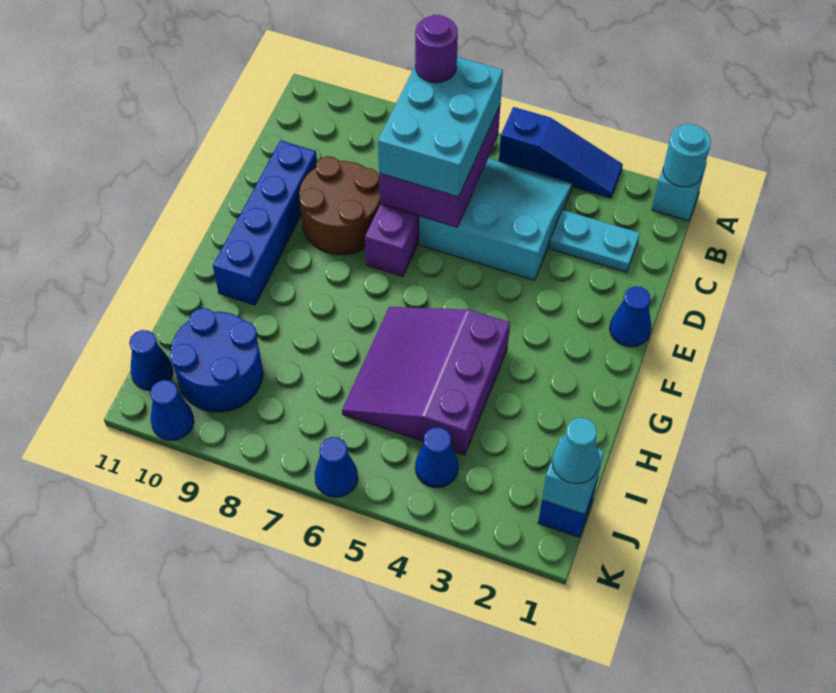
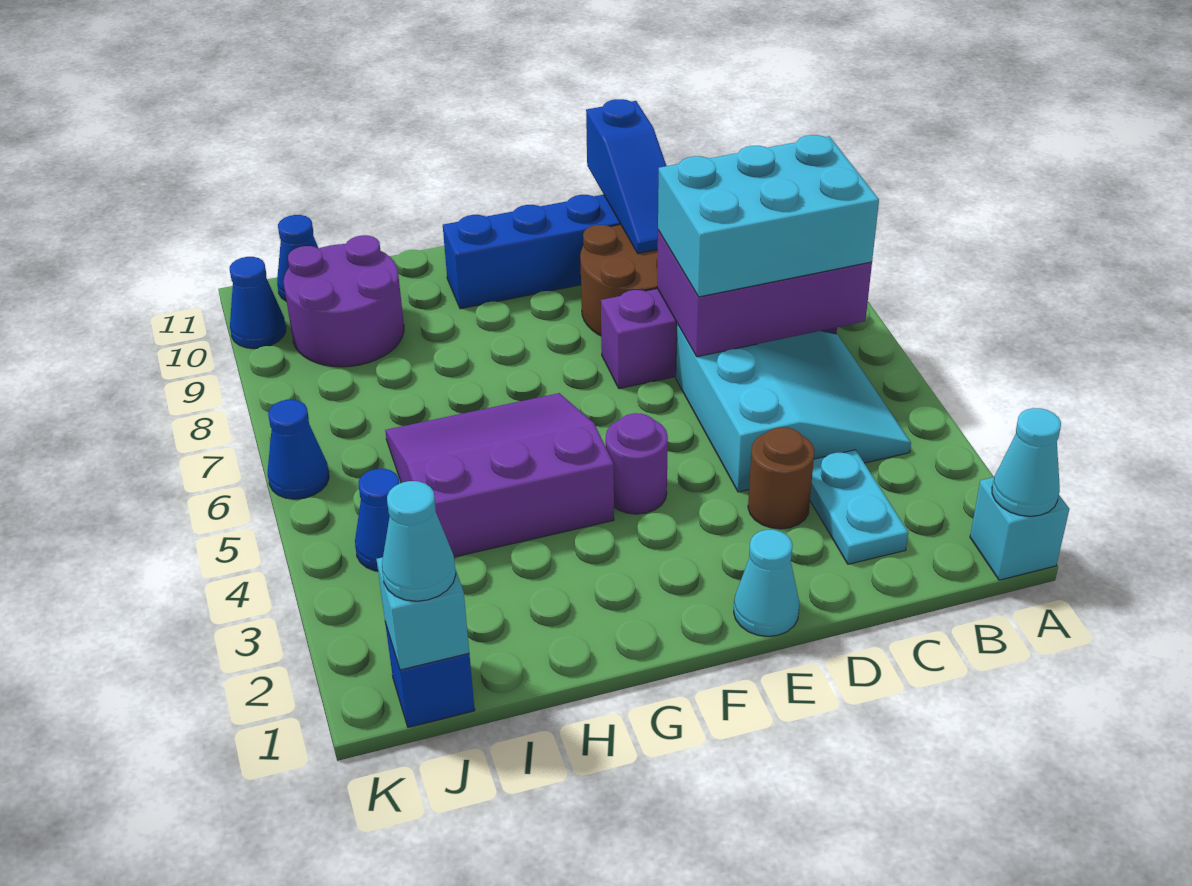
cyan round brick A1 level 2 -> cyan cone A1 level 2
blue slope A3:A5 level 1 top 5 -> blue slope D9:D11 level 2 top 11
purple round brick B7 level 4 -> purple round brick F4 level 1
none -> brown round brick D3 level 1
blue cone E1 level 1 -> cyan cone E1 level 1
blue round brick I9:J10 level 1 -> purple round brick I9:J10 level 1

